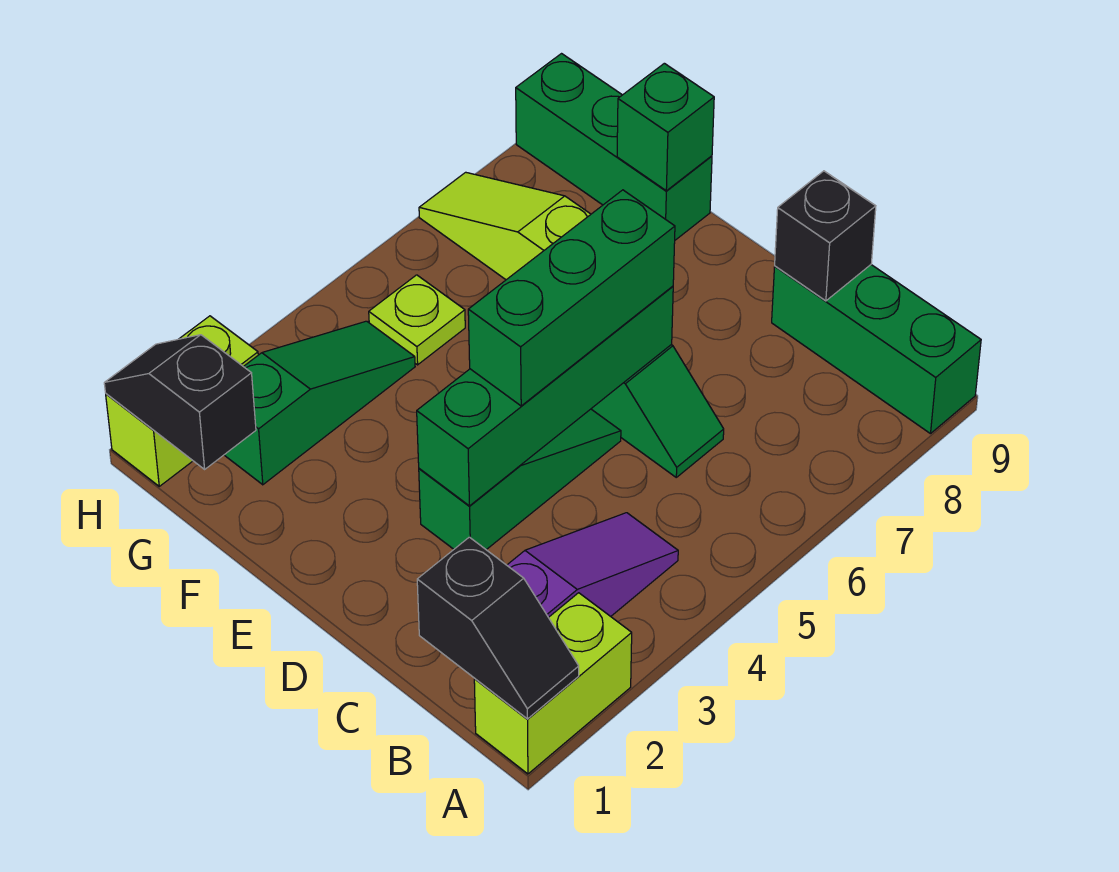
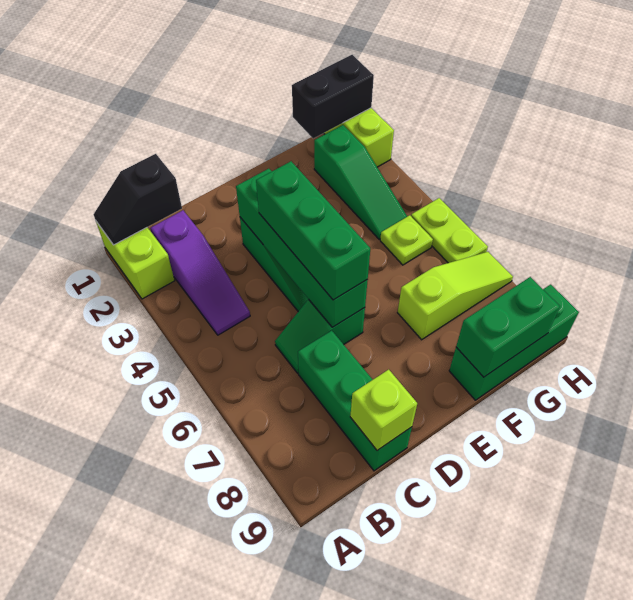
green brick A9:C9 level 1 -> green brick C7:C9 level 1
black brick C9 level 2 -> lime brick C9 level 2
green brick F9 level 2 -> green brick F9:G9 level 2
black slope G1:H1 level 2 top G -> black brick G1:H1 level 2
none -> lime plate H5:H6 level 1

